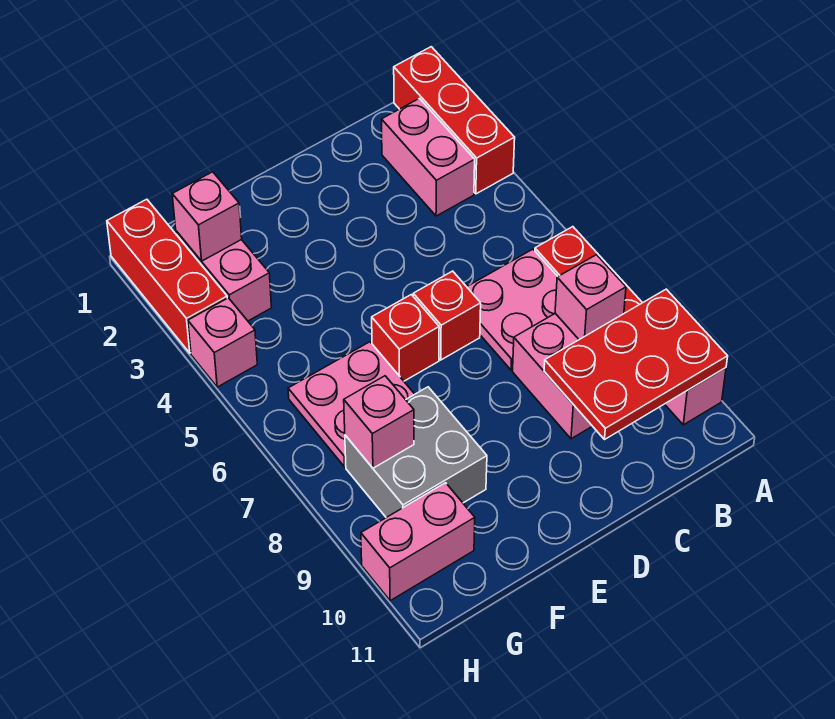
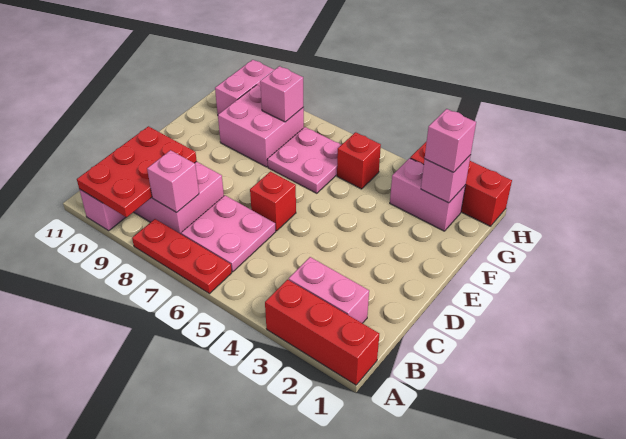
red brick E6 level 1 -> red brick G5 level 1
grey brick F8:G9 level 1 -> pink brick F8:G9 level 1
pink brick H4 level 1 -> pink brick G2 level 3

